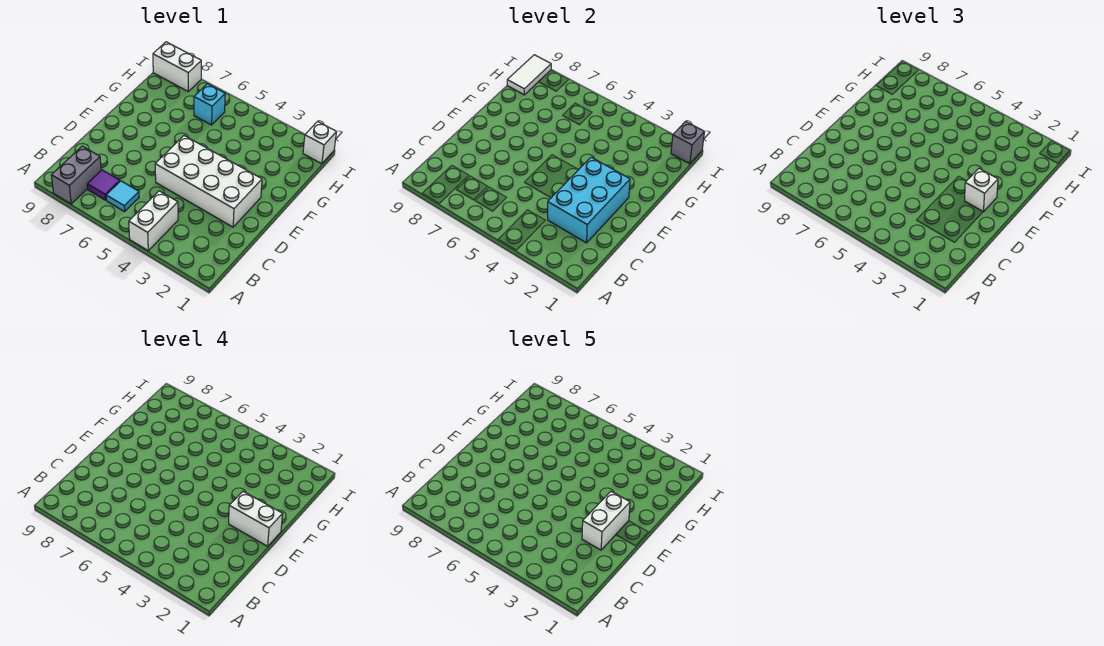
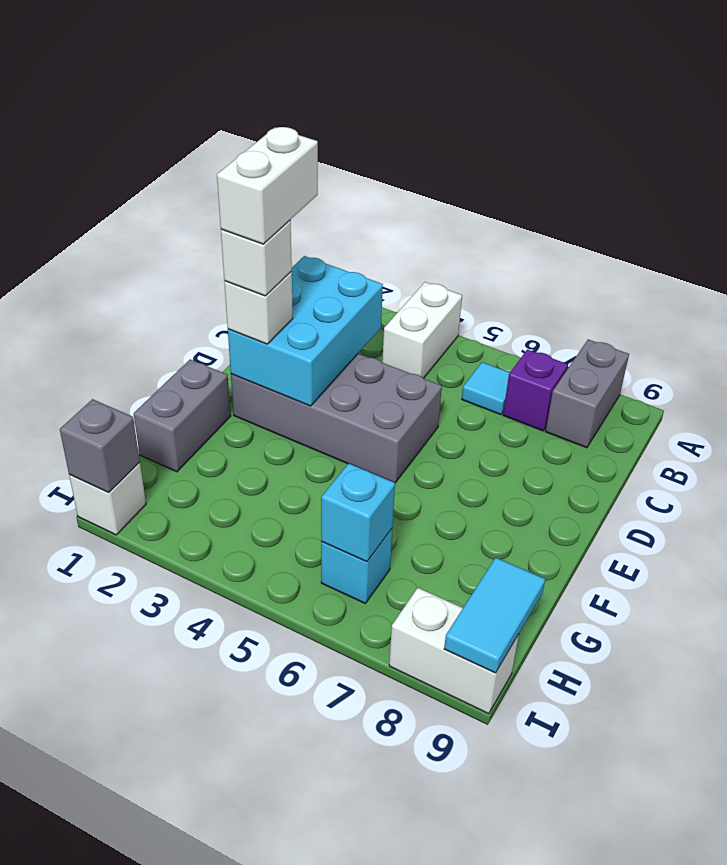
purple tile B7 level 1 -> purple brick B7 level 1
white brick D2:E5 level 1 -> grey brick D2:E5 level 1
white brick E1:E2 level 4 -> white brick E2 level 4
none -> grey brick F1:G1 level 1
none -> cyan brick H6 level 2
white tile H9:I9 level 2 -> cyan tile H9:I9 level 2

